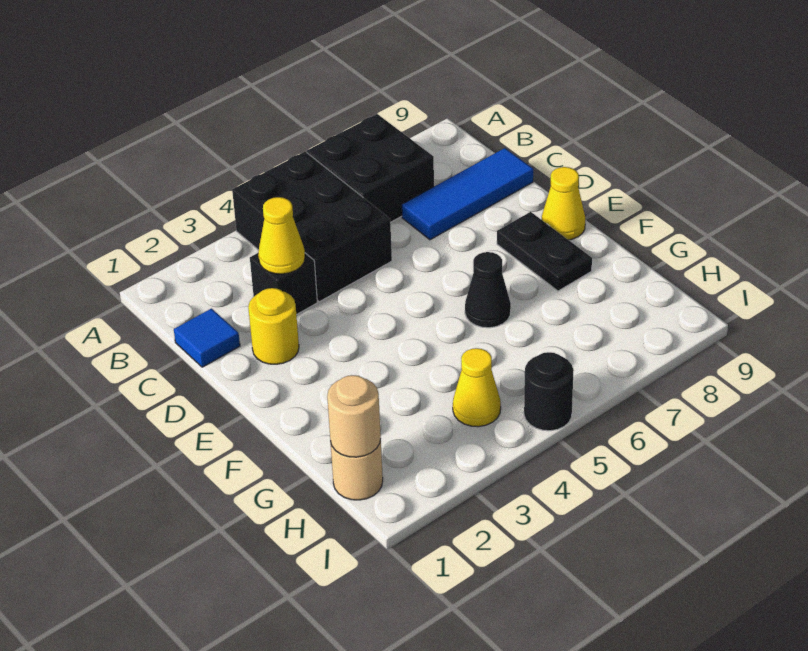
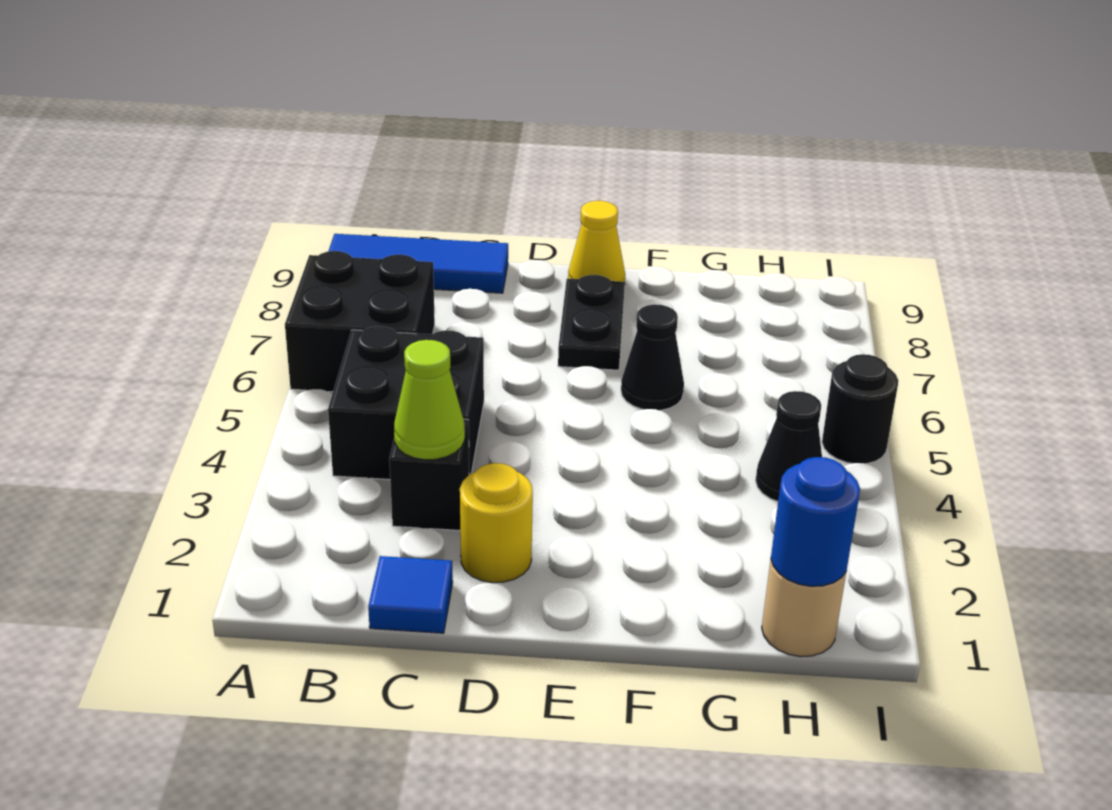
black brick A4:C5 level 1 -> black brick B4:C5 level 1
yellow cone C3 level 2 -> lime cone C3 level 2
blue tile C7:C9 level 1 -> blue tile A9:C9 level 1
black plate E8:F8 level 1 -> black plate E7:E8 level 1
tan round brick H1 level 2 -> blue round brick H1 level 2
yellow cone H4 level 1 -> black cone H4 level 1

